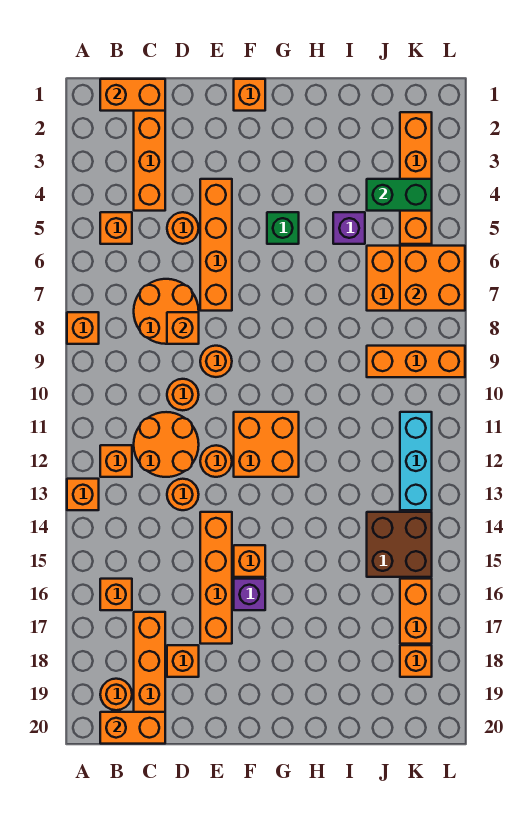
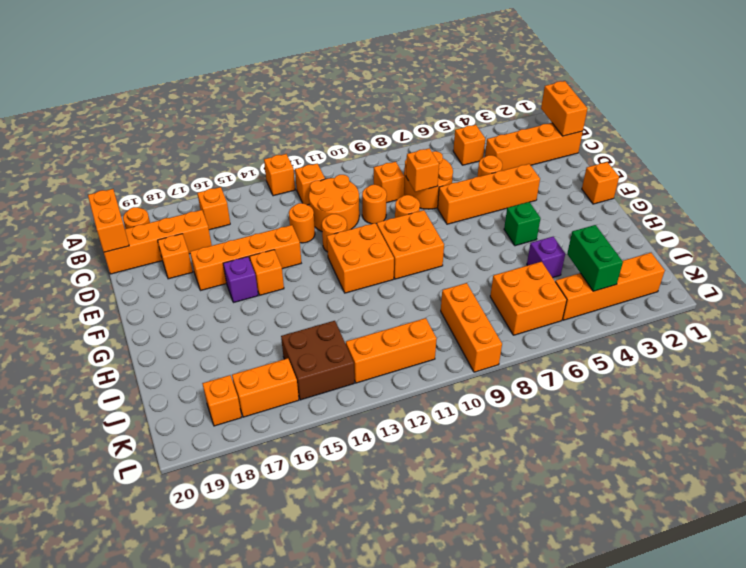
orange brick A8 level 1 -> orange brick C9 level 1
orange brick K6:L7 level 2 -> orange brick F9:G10 level 1
cyan brick K11:K13 level 1 -> orange brick K11:K13 level 1

